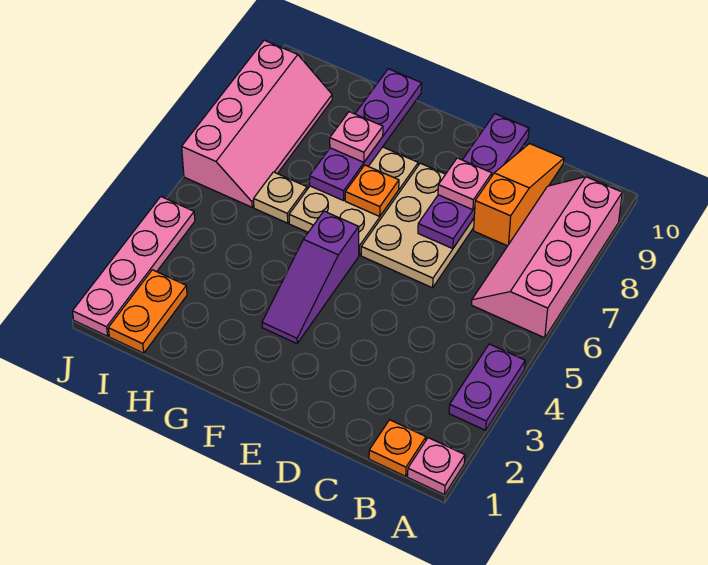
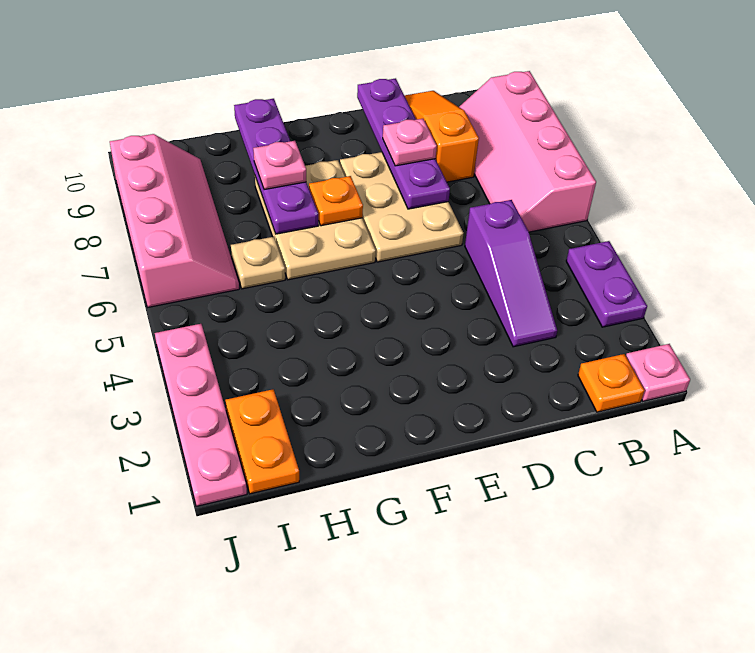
purple slope F3:F5 level 1 top 5 -> purple slope C3:C5 level 1 top 5

